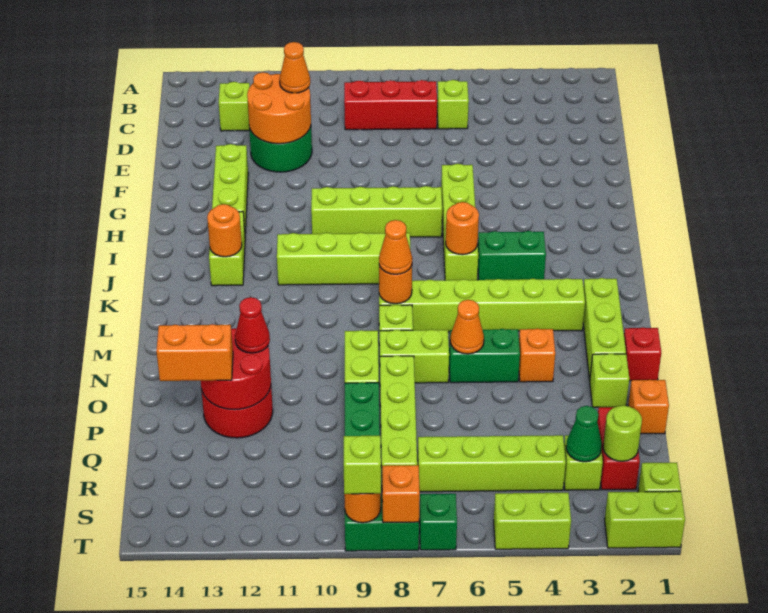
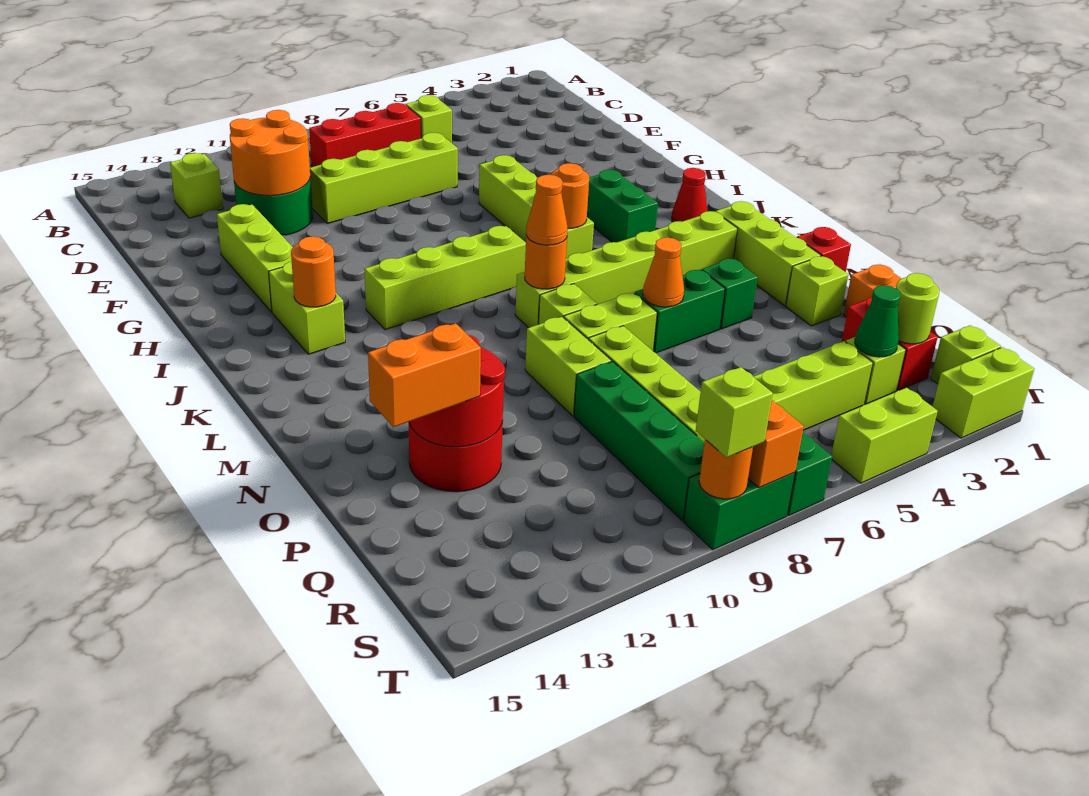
orange cone D11 level 3 -> none
lime brick H7:H10 level 1 -> lime brick E7:E10 level 1
green brick J4:J5 level 1 -> green brick I4:J4 level 1
orange brick N4 level 1 -> green brick N4 level 1
red cone O12 level 3 -> red cone J2 level 1

